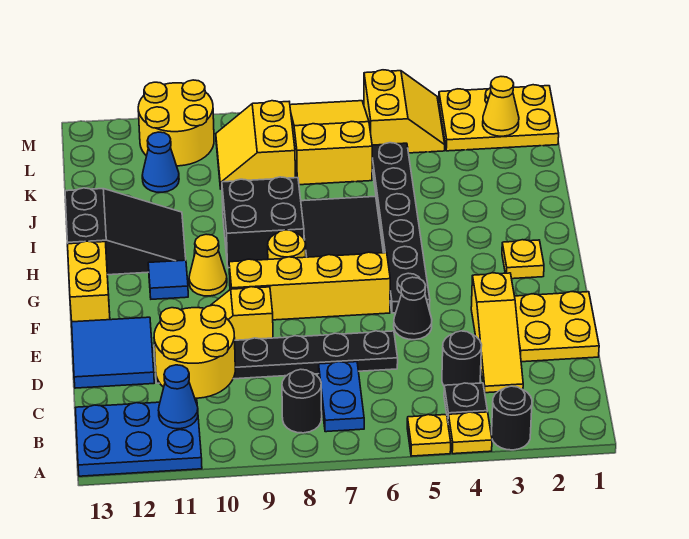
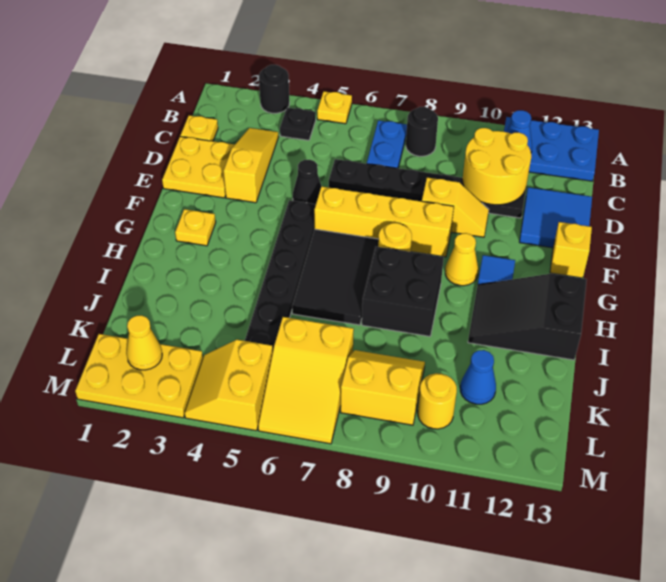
yellow plate A4 level 1 -> yellow plate C1 level 1
black round brick C4 level 1 -> none
yellow brick F13:G13 level 1 -> yellow brick F13 level 1
yellow slope K8:L9 level 1 top 8 -> yellow slope K8:L9 level 1 top L
yellow round brick L10:M11 level 1 -> yellow round brick L10 level 1

